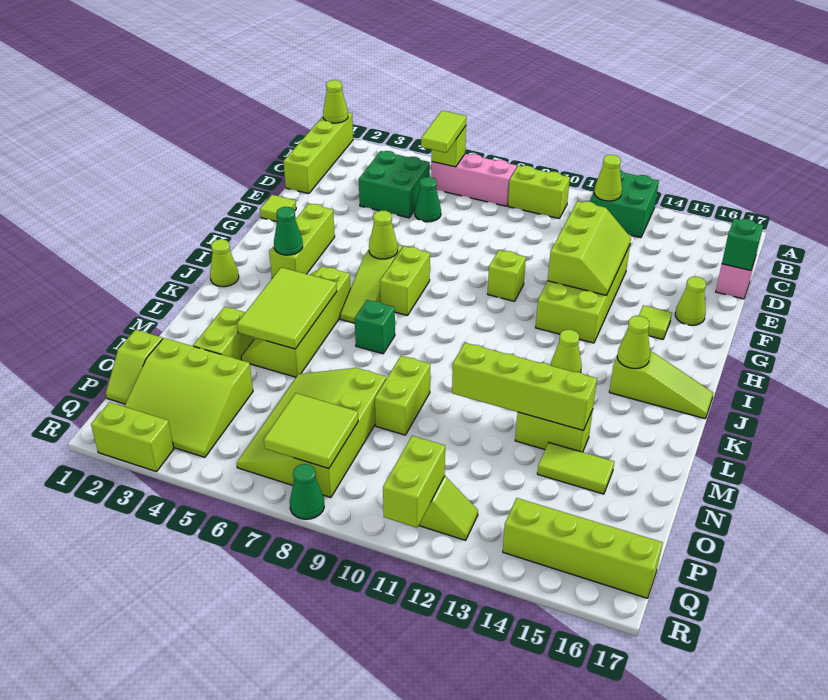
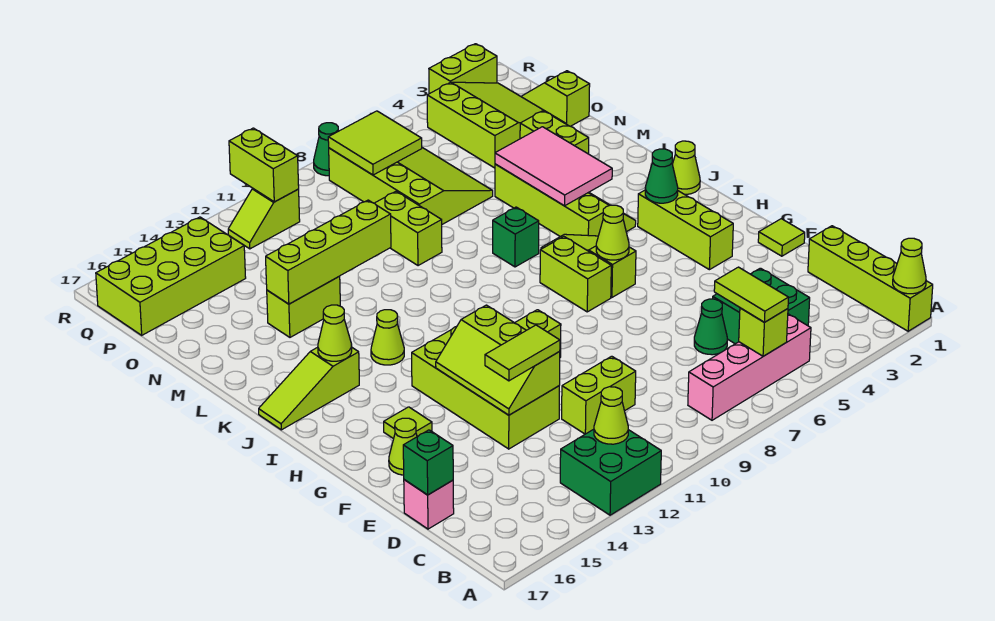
pink brick B6:B8 level 1 -> pink brick B5:B8 level 1
lime brick B9:B10 level 1 -> lime brick D10:D11 level 1
lime tile K4:M5 level 2 -> pink tile K4:M5 level 2
lime tile N14:N15 level 1 -> lime tile E12:E13 level 3
lime slope O2:Q4 level 1 top O -> lime slope O2:Q4 level 1 top 4
lime brick Q14:Q17 level 1 -> lime brick P14:Q17 level 1

